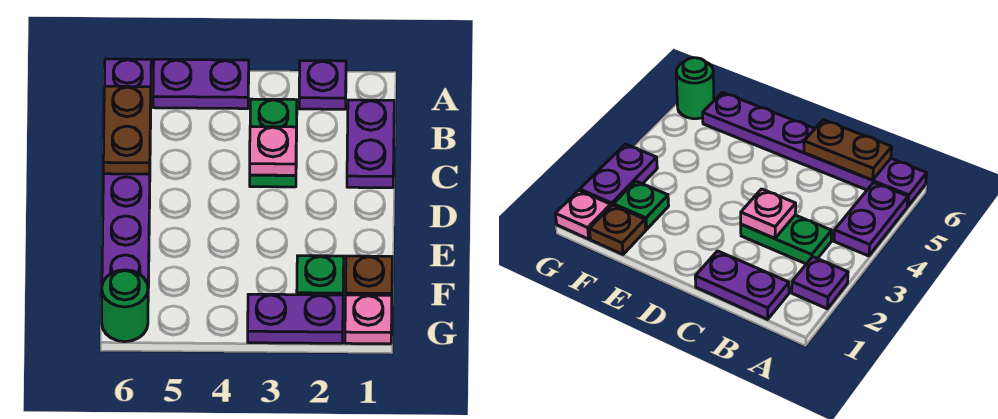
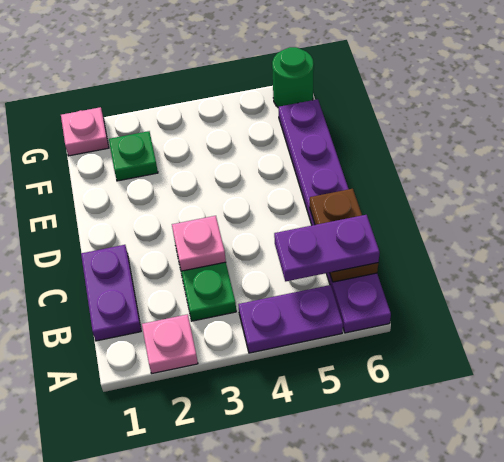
purple plate A2 level 1 -> pink plate A2 level 1
brown plate F1 level 1 -> none
purple plate G2:G3 level 1 -> purple plate B5:B6 level 3

